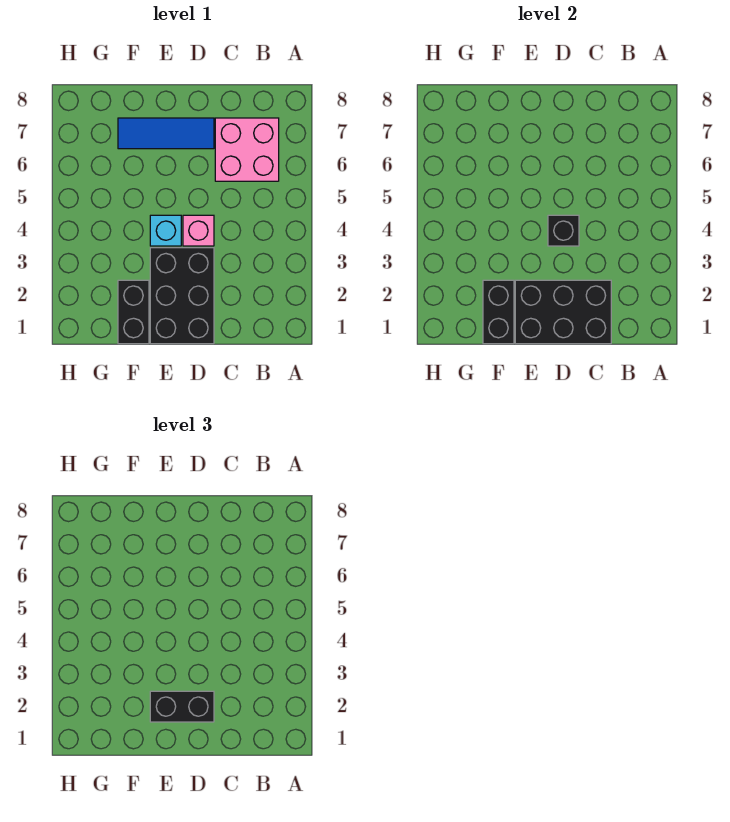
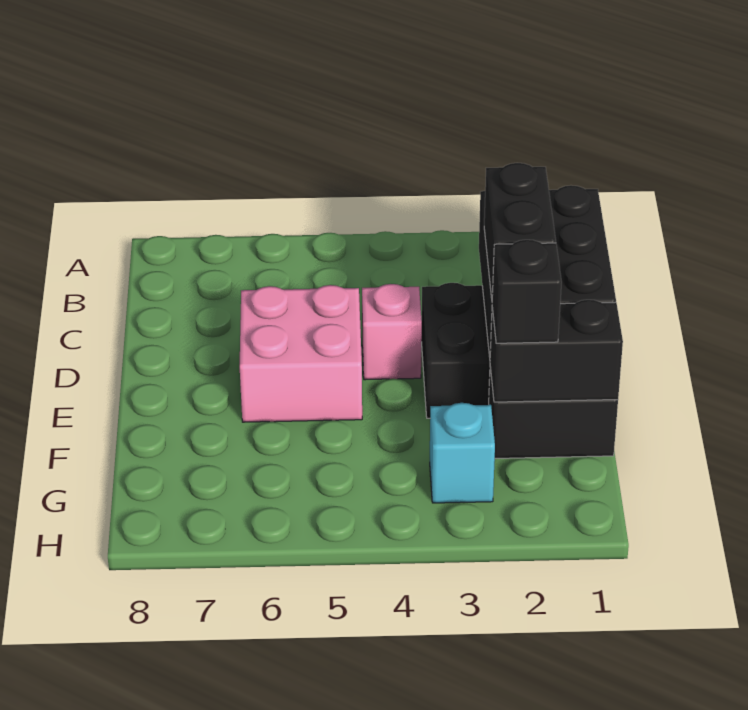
pink brick B6:C7 level 1 -> pink brick D5:E6 level 1
black brick D4 level 2 -> black brick F2 level 3
blue tile D7:F7 level 1 -> none
cyan brick E4 level 1 -> cyan brick G3 level 1

